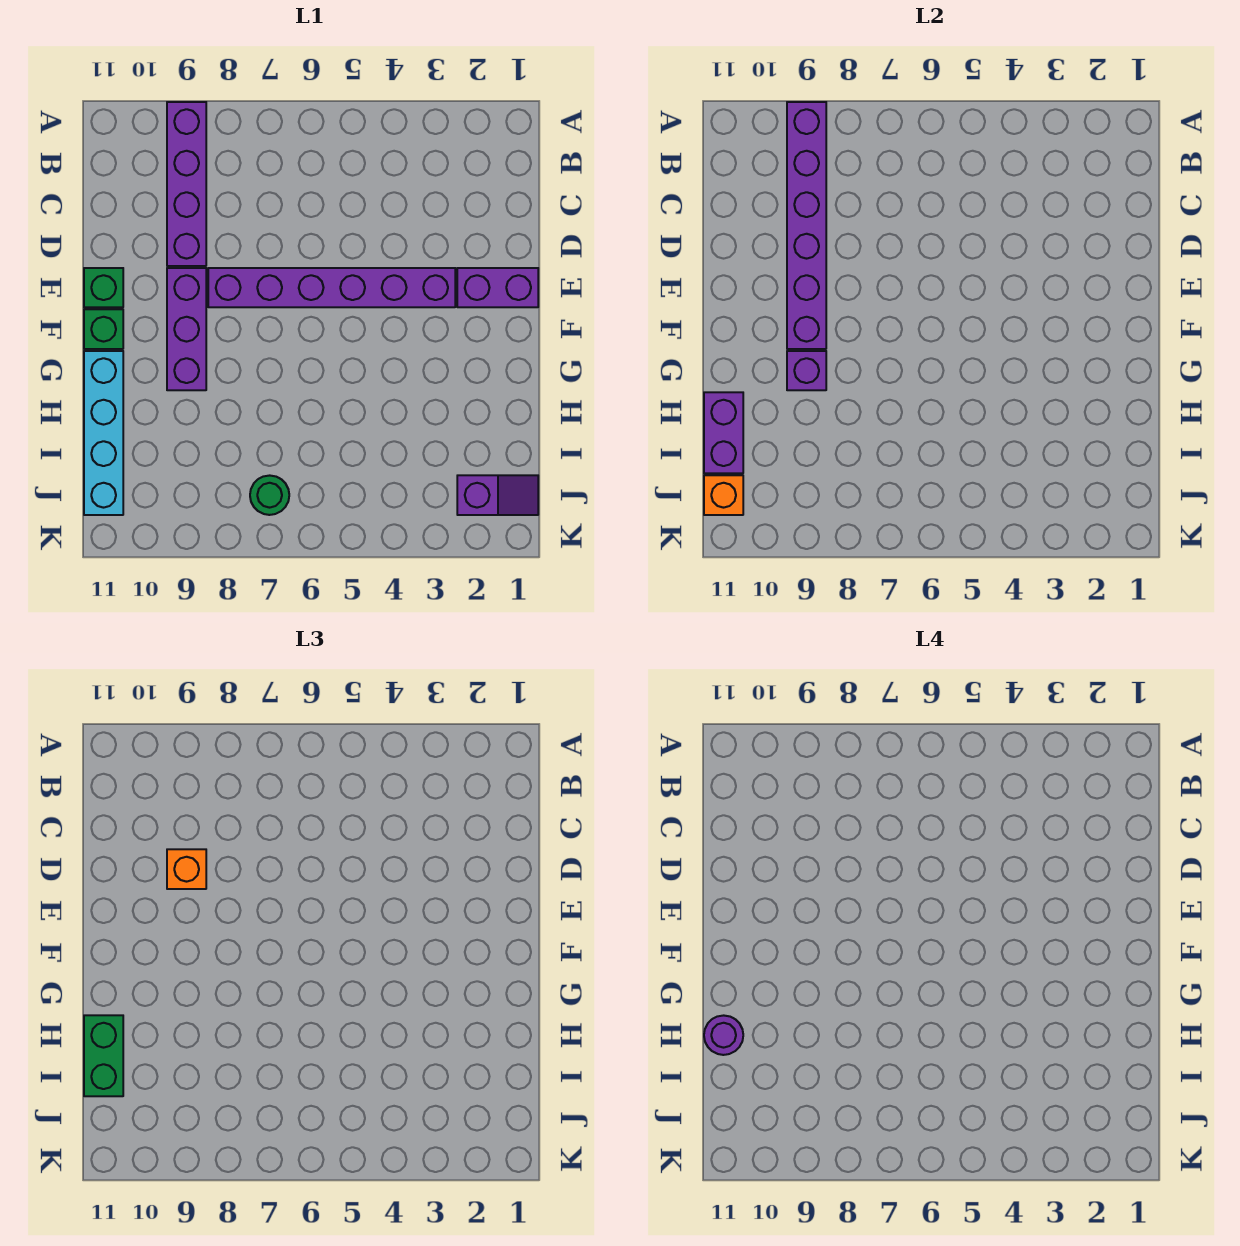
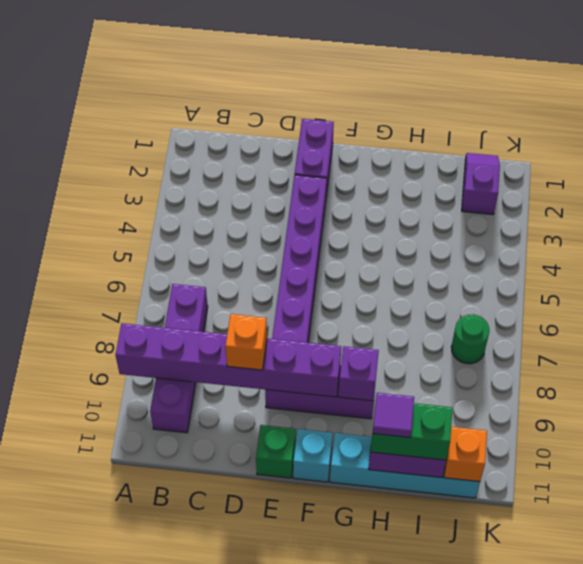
purple brick A9:D9 level 1 -> purple brick B7:B10 level 1
green brick F11 level 1 -> cyan brick F11 level 1
purple round brick H11 level 4 -> purple tile H11 level 4

